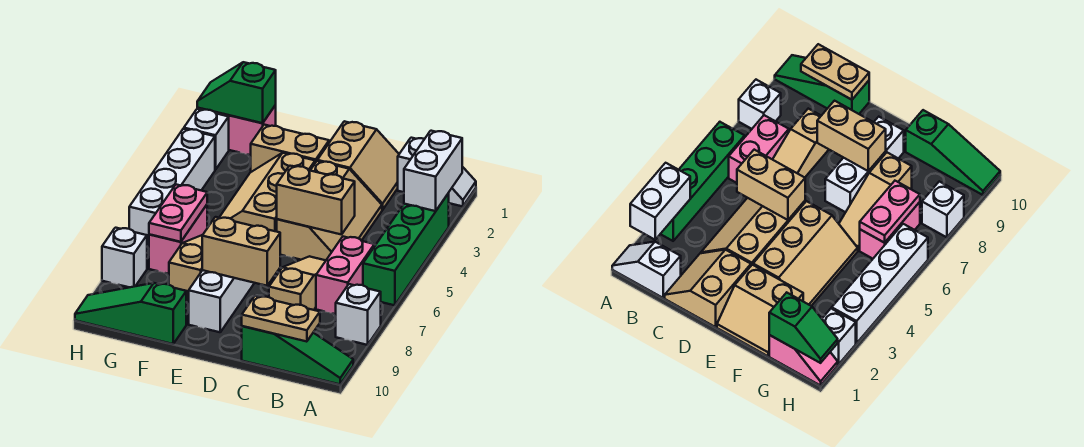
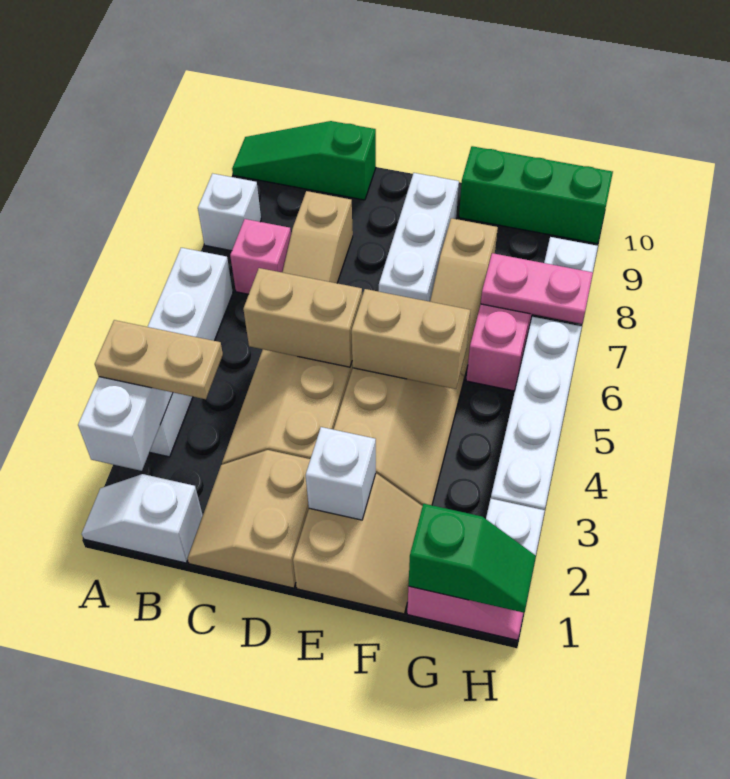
green brick A3:A6 level 1 -> white brick A3:A6 level 1
pink brick B6:B7 level 1 -> pink brick B7 level 1
tan plate B10:C10 level 2 -> tan plate A3:B3 level 3
tan brick D8:E8 level 2 -> tan brick E5:F5 level 2
tan slope E1:F2 level 1 top 2 -> tan slope E1:F2 level 1 top E
none -> white brick E2 level 2
green slope F10:H10 level 1 top F -> green brick F10:H10 level 1
pink plate G6:G7 level 2 -> pink plate G7:H7 level 2

